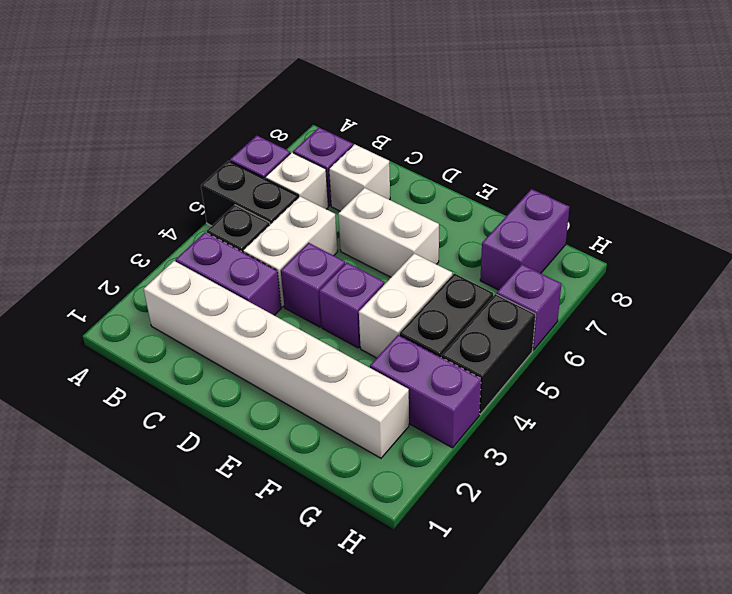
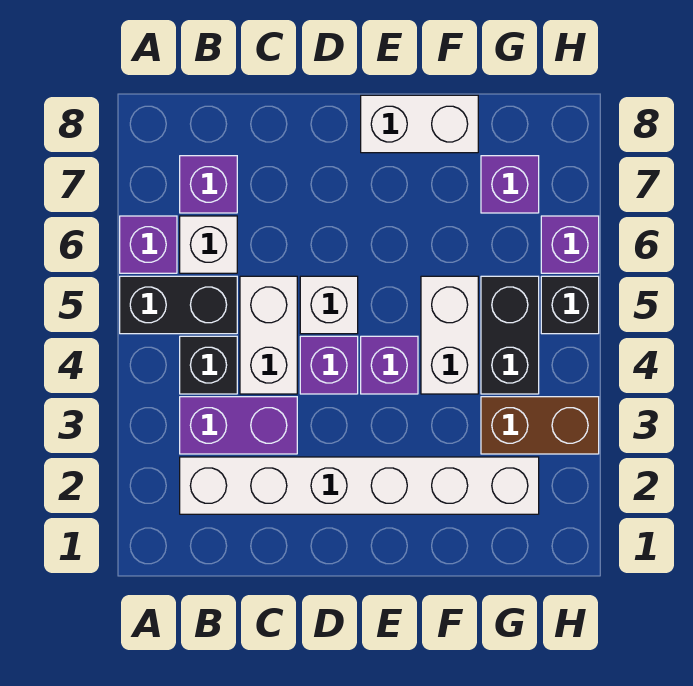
white brick C7 level 1 -> white brick D5 level 1
white brick D6:E6 level 1 -> white brick E8:F8 level 1
purple brick G3:H3 level 1 -> brown brick G3:H3 level 1
purple brick G7:G8 level 1 -> purple brick G7 level 1
black brick H4:H5 level 1 -> black brick H5 level 1

